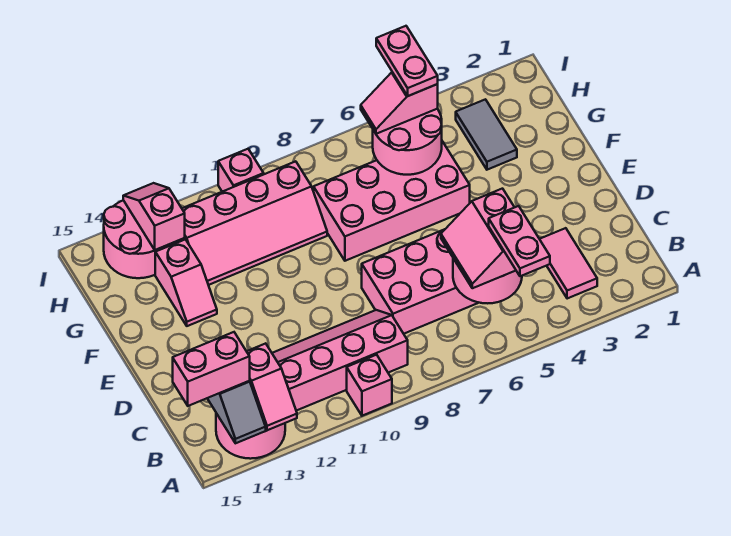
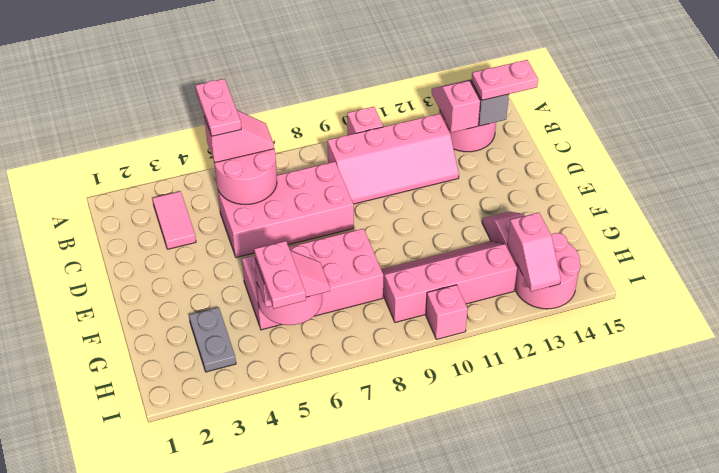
pink slope B5:C6 level 3 top 5 -> pink slope B5:B6 level 3 top 5
pink brick B14:B15 level 3 -> pink plate B14:B15 level 3
grey tile G3:H3 level 1 -> grey plate G3:H3 level 1

